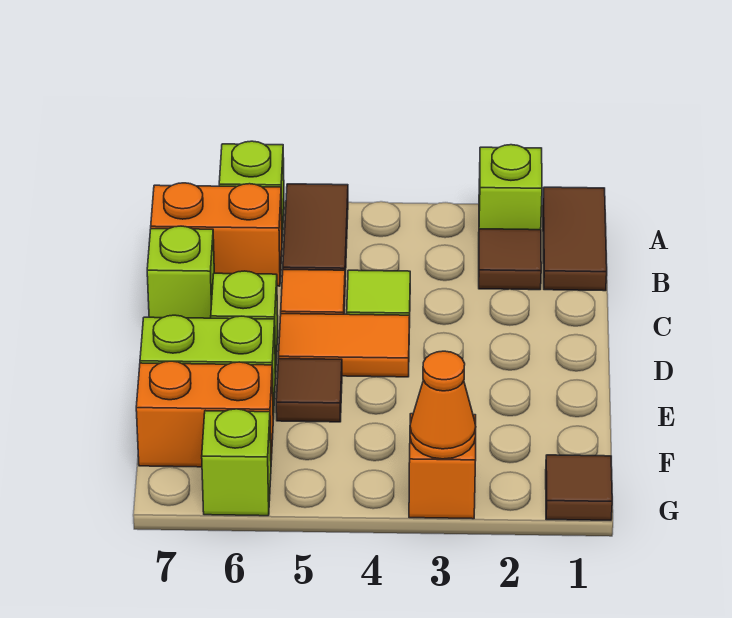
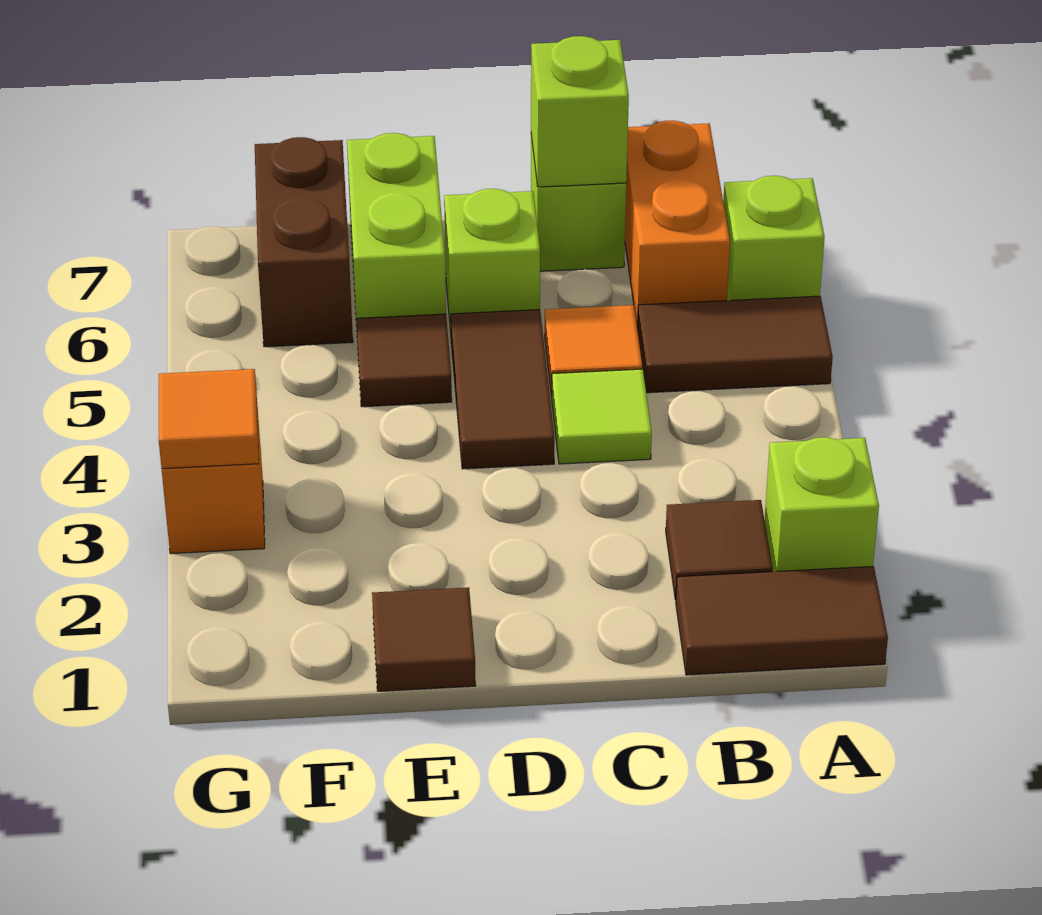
orange tile D4:D5 level 1 -> brown tile D4:D5 level 1
orange brick F6:F7 level 1 -> brown brick F6:F7 level 1
brown tile G1 level 1 -> brown tile E1 level 1
orange cone G3 level 2 -> orange tile G3 level 2
lime brick G6 level 1 -> lime brick C7 level 2

